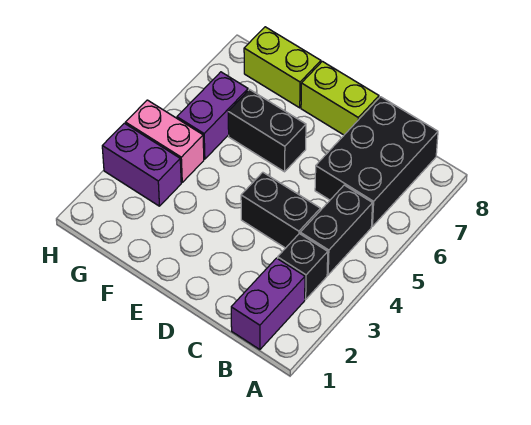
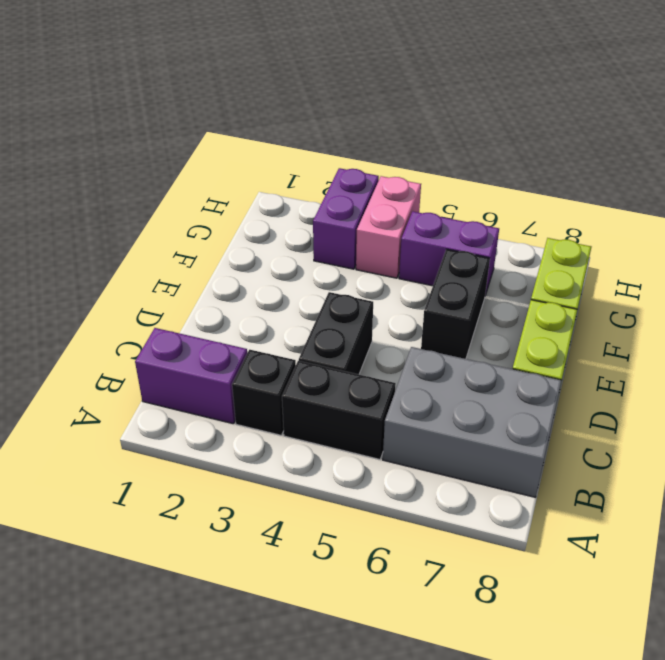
black brick B6:C8 level 1 -> grey brick B6:C8 level 1

